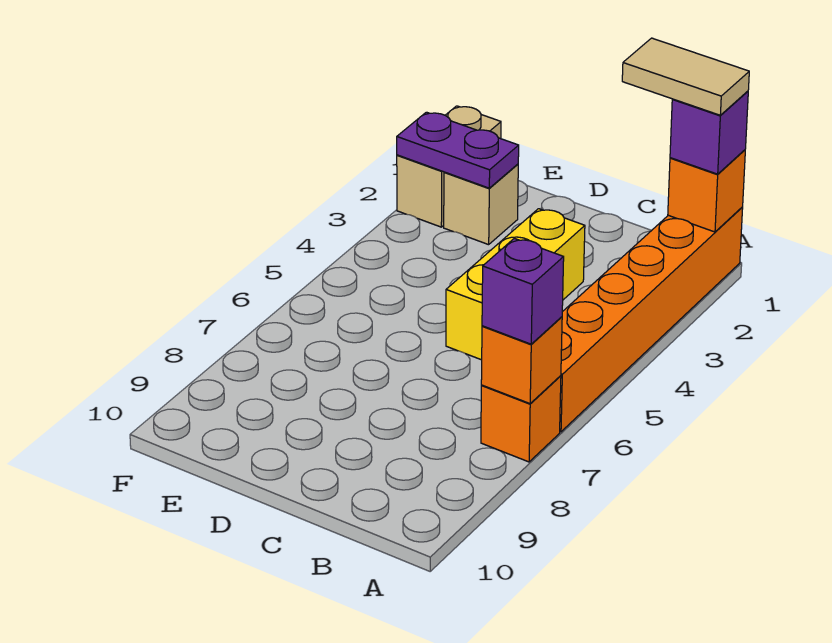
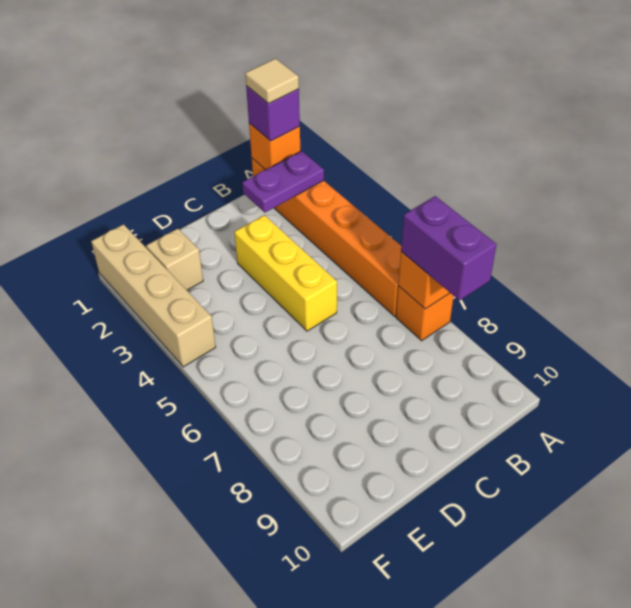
tan tile A1:B1 level 4 -> tan tile A1 level 4
purple brick A7 level 3 -> purple brick A7:A8 level 3
purple plate E2:F2 level 2 -> purple plate A2:B2 level 2
tan brick F1:F2 level 1 -> tan brick F1:F4 level 1

